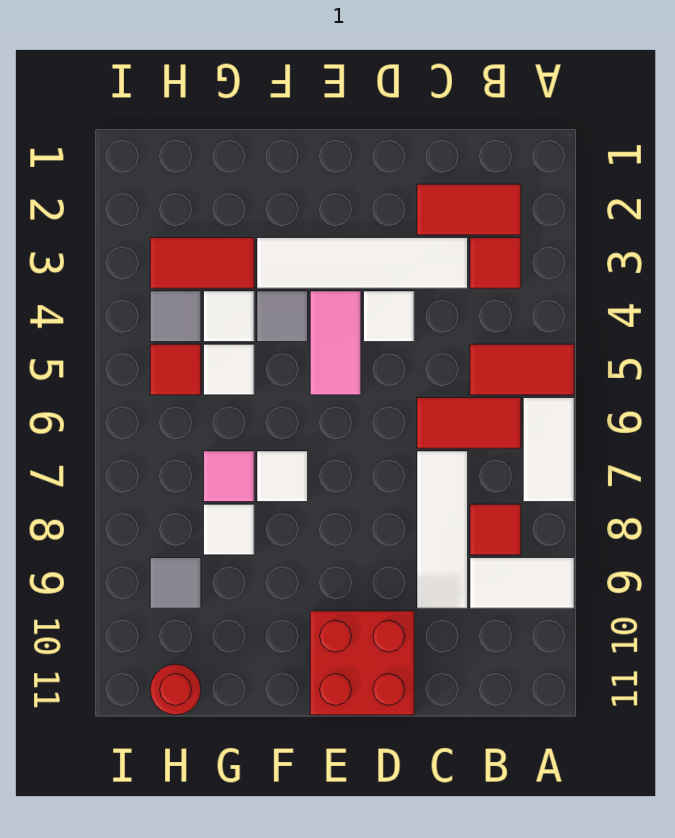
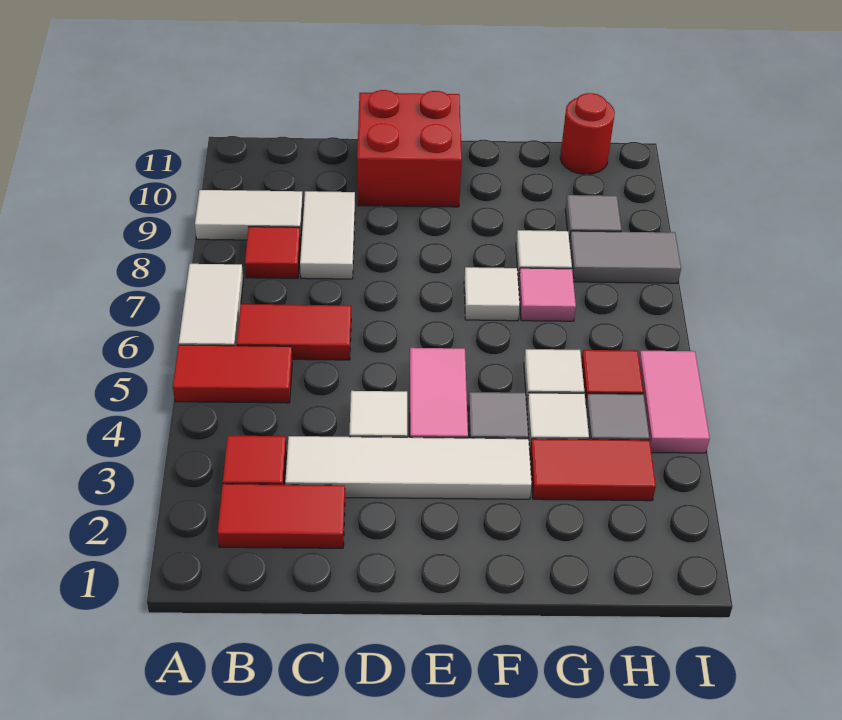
white tile C7:C9 level 1 -> white tile C8:C9 level 1
none -> grey tile H8:I8 level 1
none -> pink tile I4:I5 level 1

